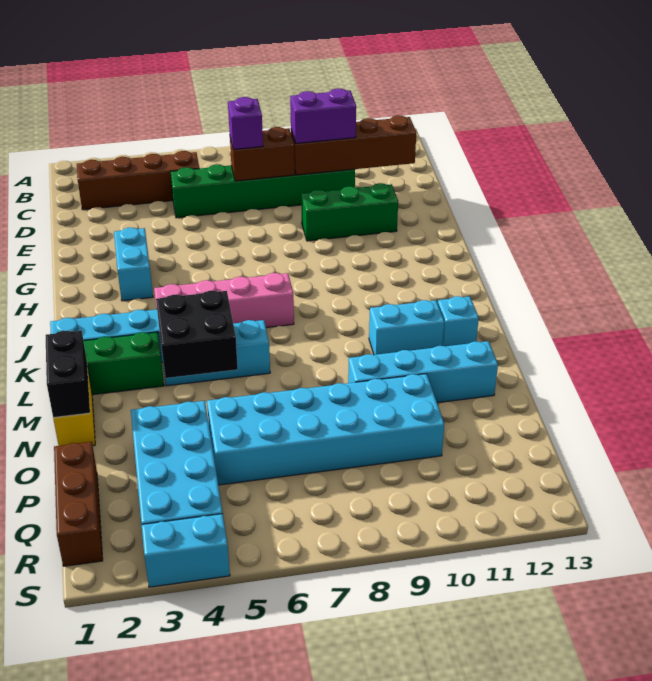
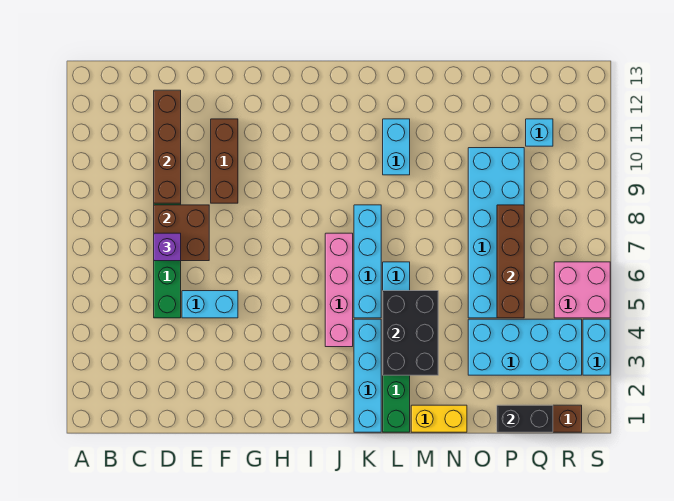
brown brick C2:C5 level 1 -> brown brick P5:P8 level 2
brown brick D7:D8 level 2 -> brown brick D7:E8 level 2
purple brick D9:D10 level 3 -> none
green brick F9:F11 level 1 -> brown brick F9:F11 level 1
cyan brick G3:H3 level 1 -> cyan brick E5:F5 level 1
black brick L4:M5 level 2 -> black brick L3:M5 level 2
cyan brick L12 level 1 -> cyan brick Q11 level 1
black brick M1:N1 level 2 -> black brick P1:Q1 level 2
cyan brick N9:N12 level 1 -> cyan brick K5:K8 level 1
none -> pink brick R5:S6 level 1

